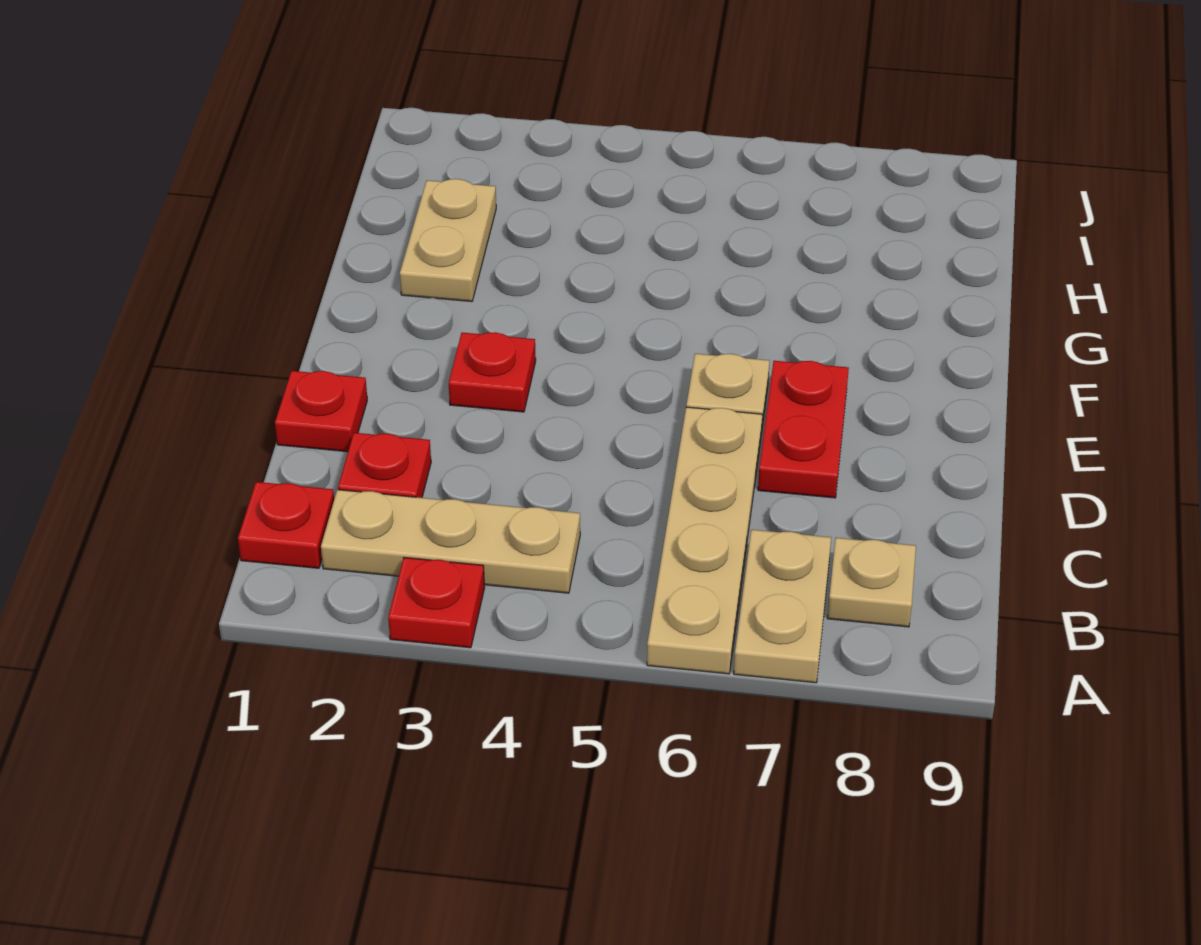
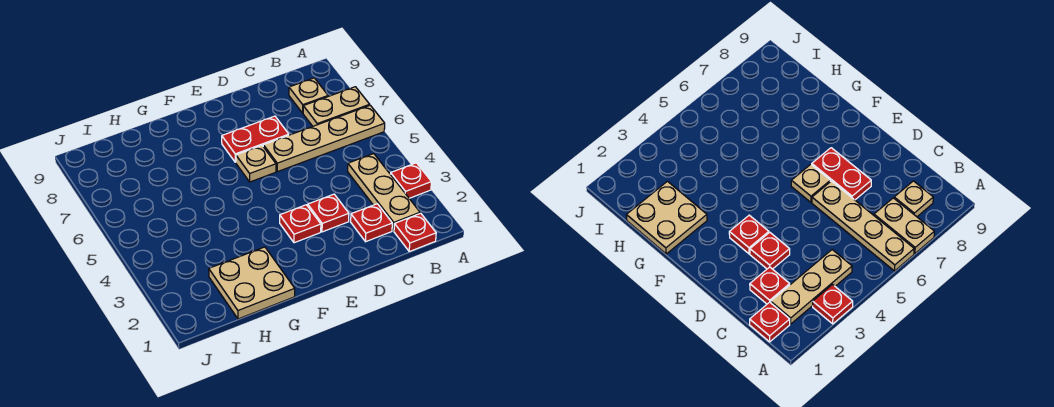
red plate D1 level 1 -> red plate D3 level 1
tan plate G2:H2 level 1 -> tan plate G1:H2 level 1

